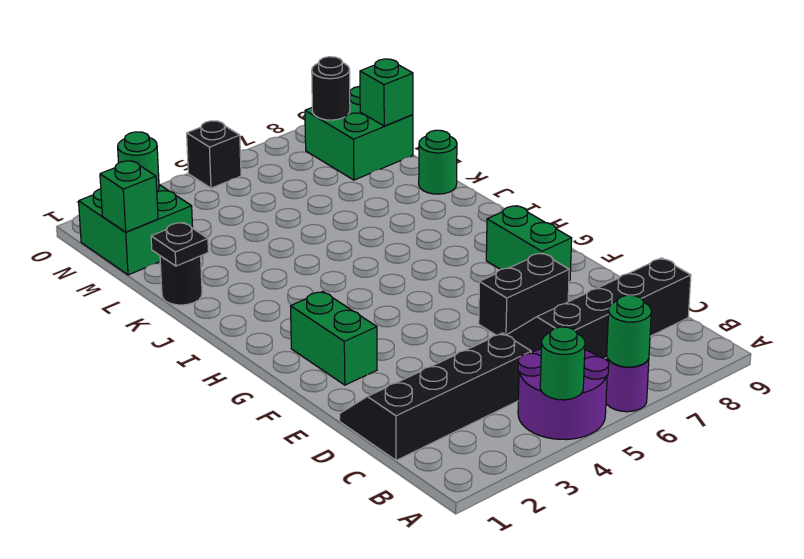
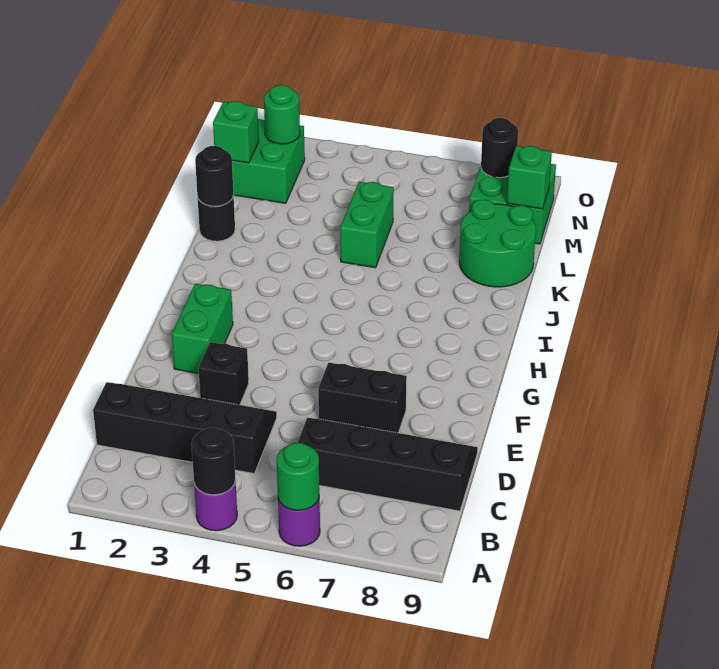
purple round brick A4:B5 level 1 -> purple round brick A4 level 1
green round brick A4 level 2 -> black round brick A4 level 2
green brick F8:G8 level 1 -> green brick K5:L5 level 1
black plate K1 level 2 -> black round brick K1 level 2
green round brick K9 level 1 -> green round brick K8:L9 level 1
black brick O5 level 1 -> black brick E3 level 1

